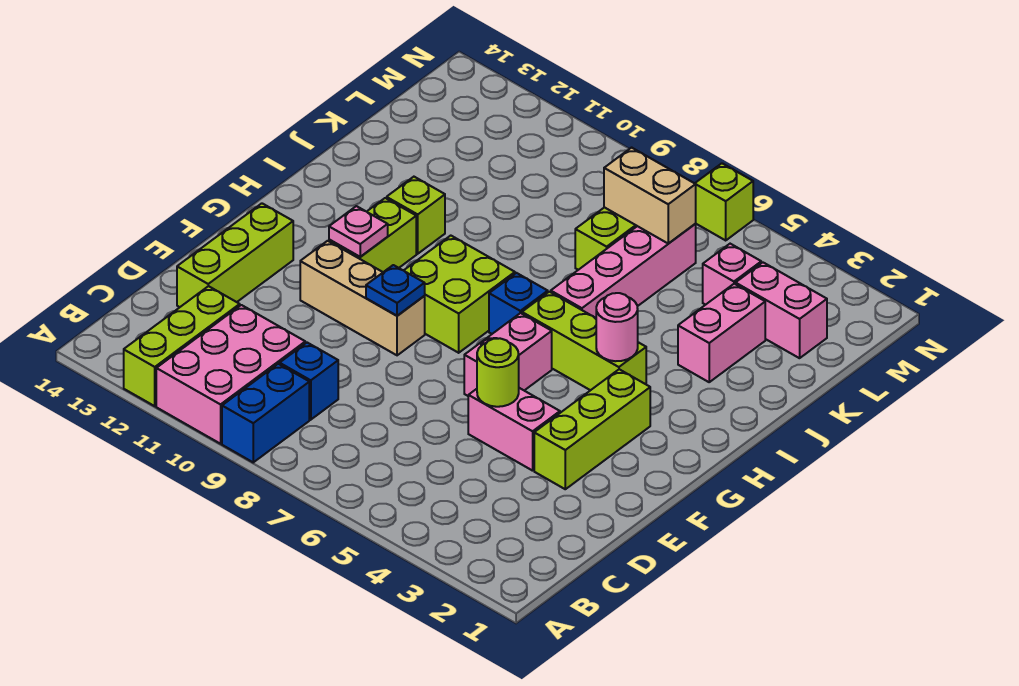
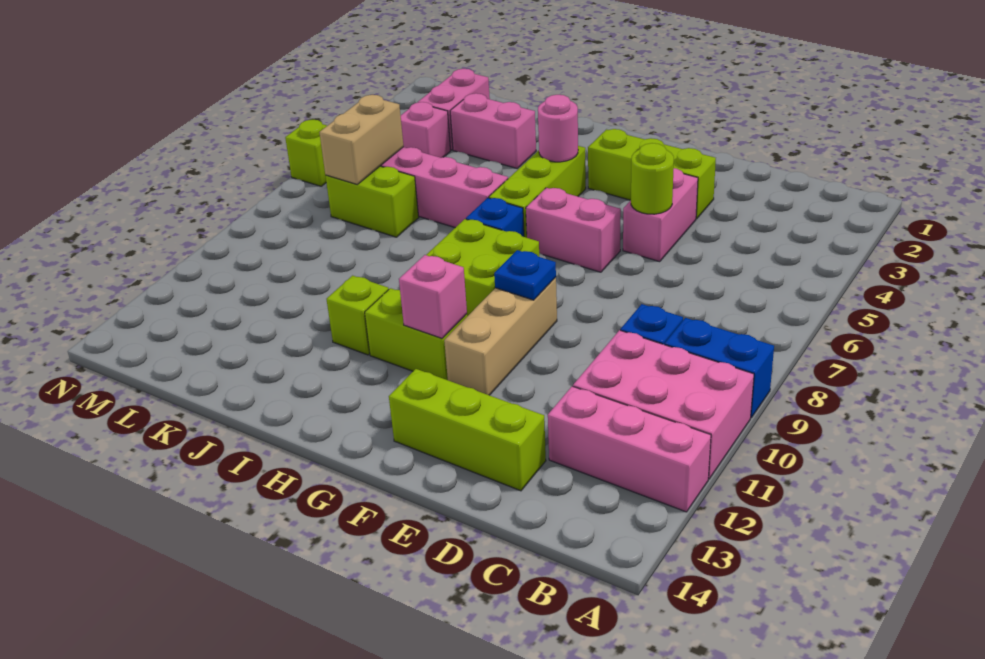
lime brick A12:C12 level 1 -> pink brick A12:C12 level 1
pink plate G11 level 2 -> pink brick G11 level 2

